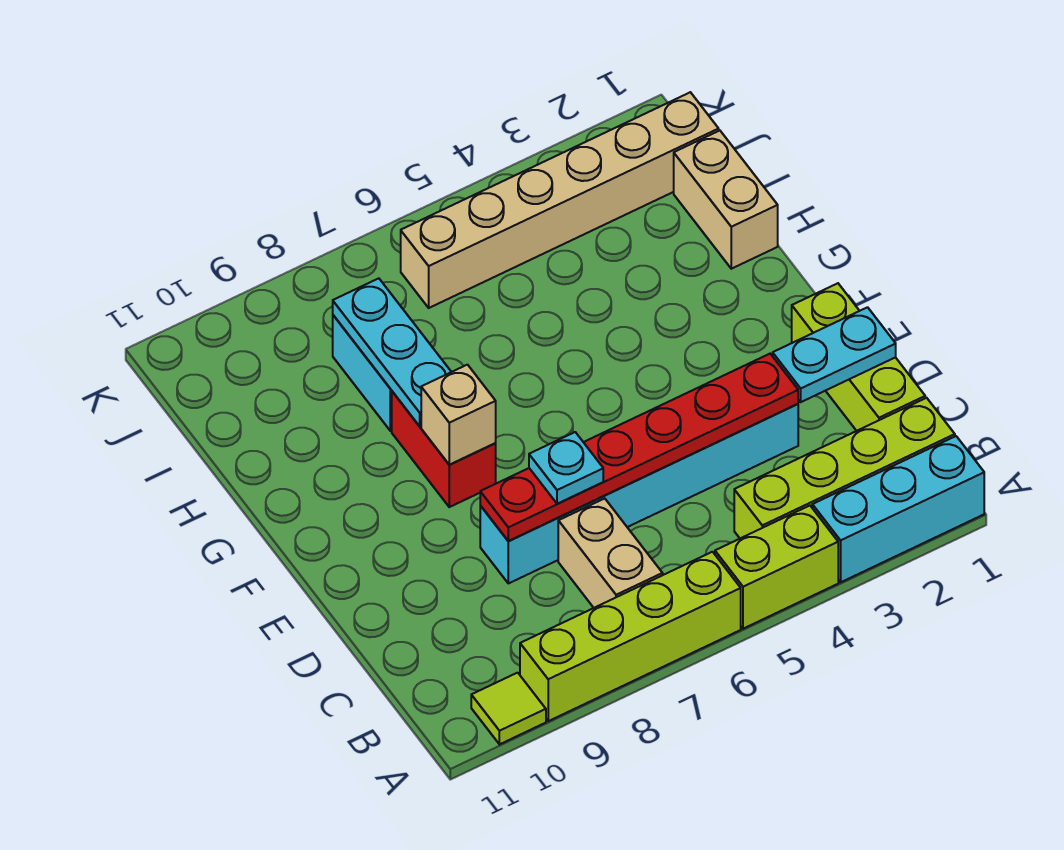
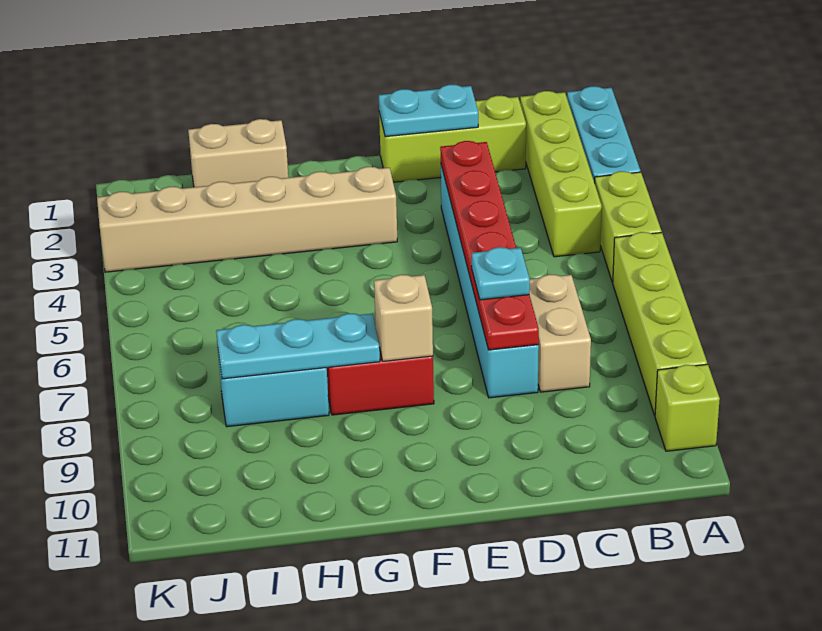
lime tile A10 level 1 -> lime brick A10 level 1
tan brick B7:C7 level 1 -> tan brick C7:C8 level 1
cyan plate D1:D2 level 2 -> cyan plate D1:E1 level 2
tan brick J1:J6 level 1 -> tan brick F3:K3 level 1

